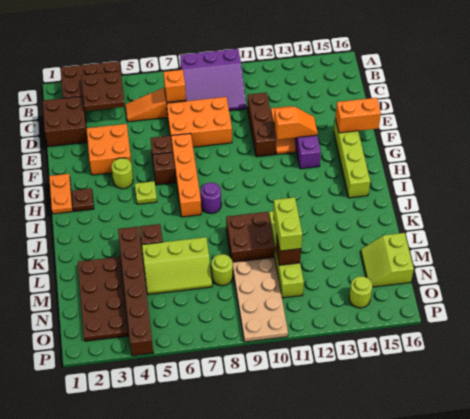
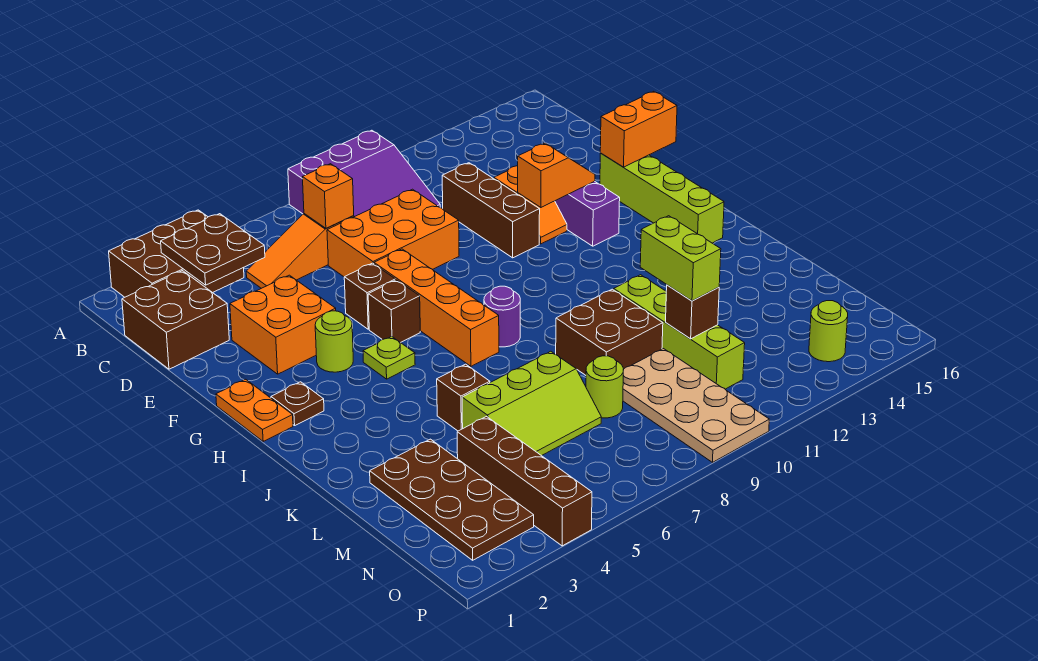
brown brick K4:P4 level 1 -> brown brick M4:P4 level 1
lime slope M15:N16 level 1 top 16 -> none

